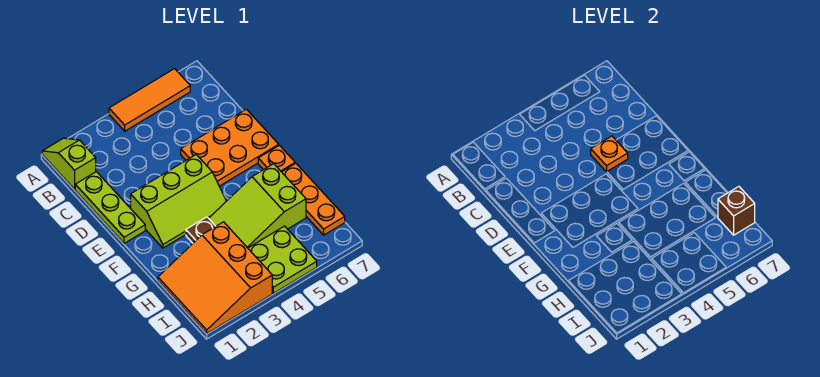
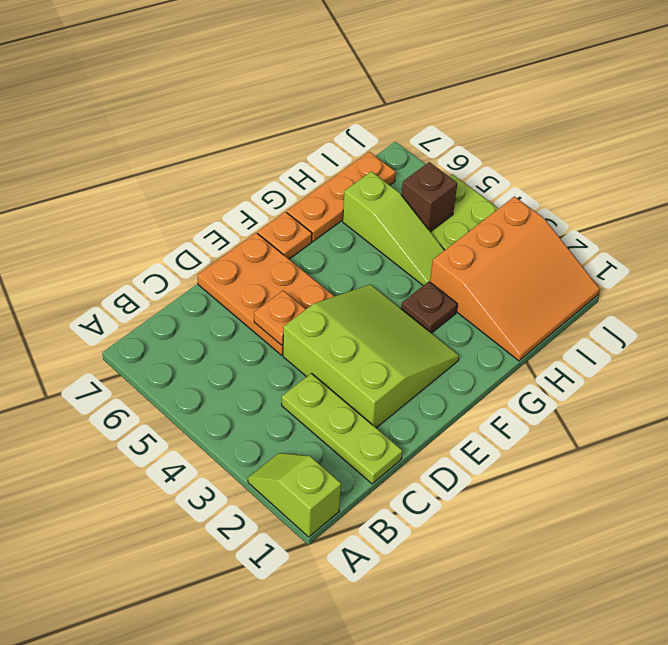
lime slope A1:B1 level 1 top B -> lime slope A1:A2 level 1 top 1
orange tile A4:A6 level 1 -> none
lime plate C1:E1 level 1 -> lime plate C1:C3 level 1
lime slope E2:F4 level 1 top E -> lime slope D2:F4 level 1 top D
lime slope G4:H6 level 1 top 6 -> lime slope H4:H6 level 1 top 6
brown brick I7 level 2 -> brown brick I5 level 2

